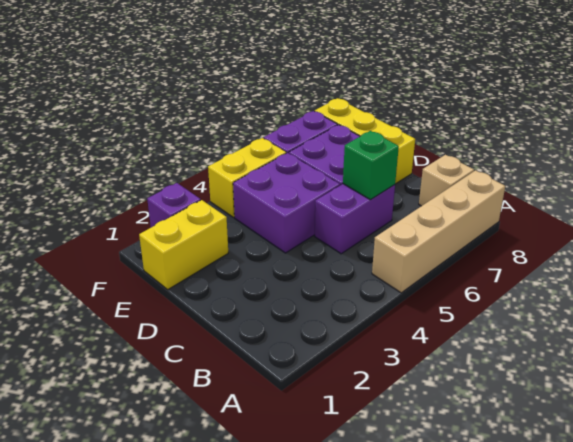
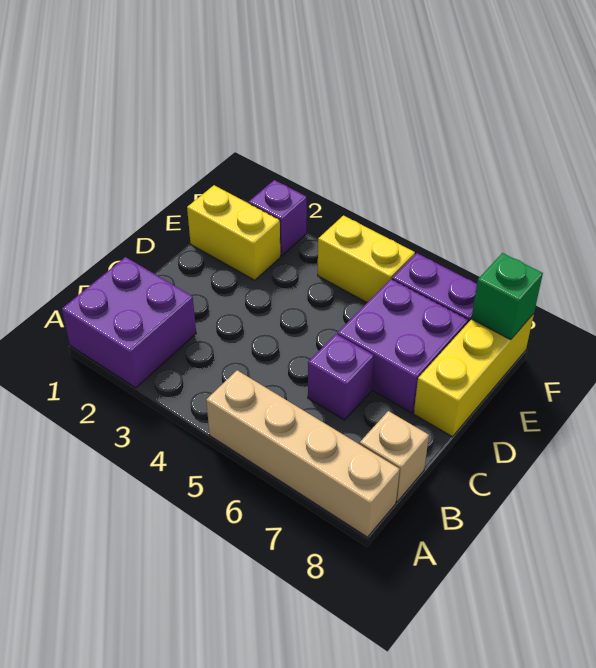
purple brick C5:C6 level 1 -> purple brick C6 level 1
green brick C6 level 2 -> green brick F8 level 2
purple brick D4:E5 level 1 -> purple brick A1:B2 level 1

